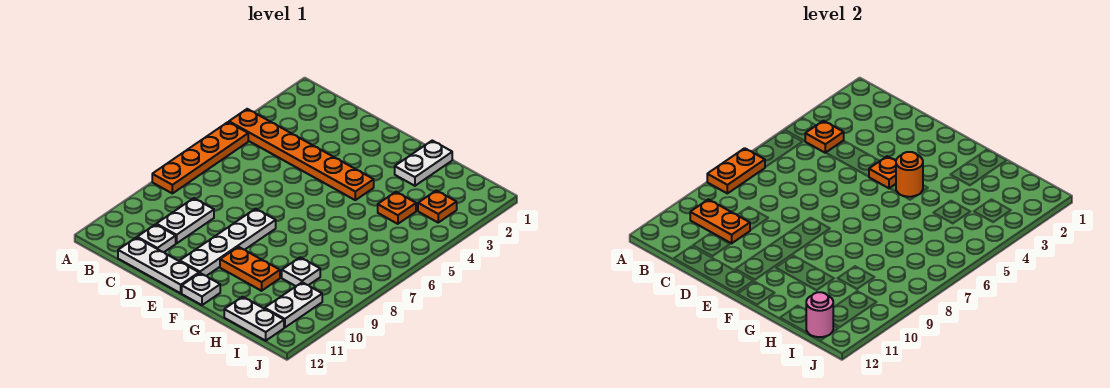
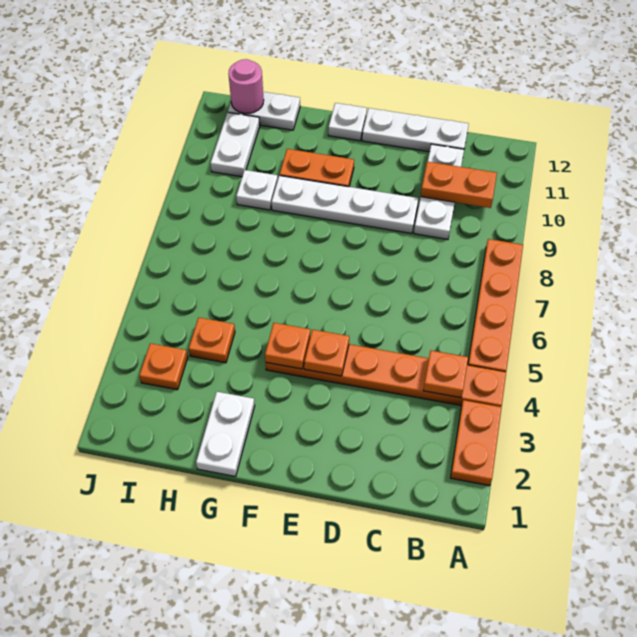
orange plate A7:A8 level 2 -> orange plate A2:A3 level 1
white plate E8:E11 level 1 -> white plate D9:G9 level 1
orange round brick F4 level 2 -> orange plate F4 level 2

